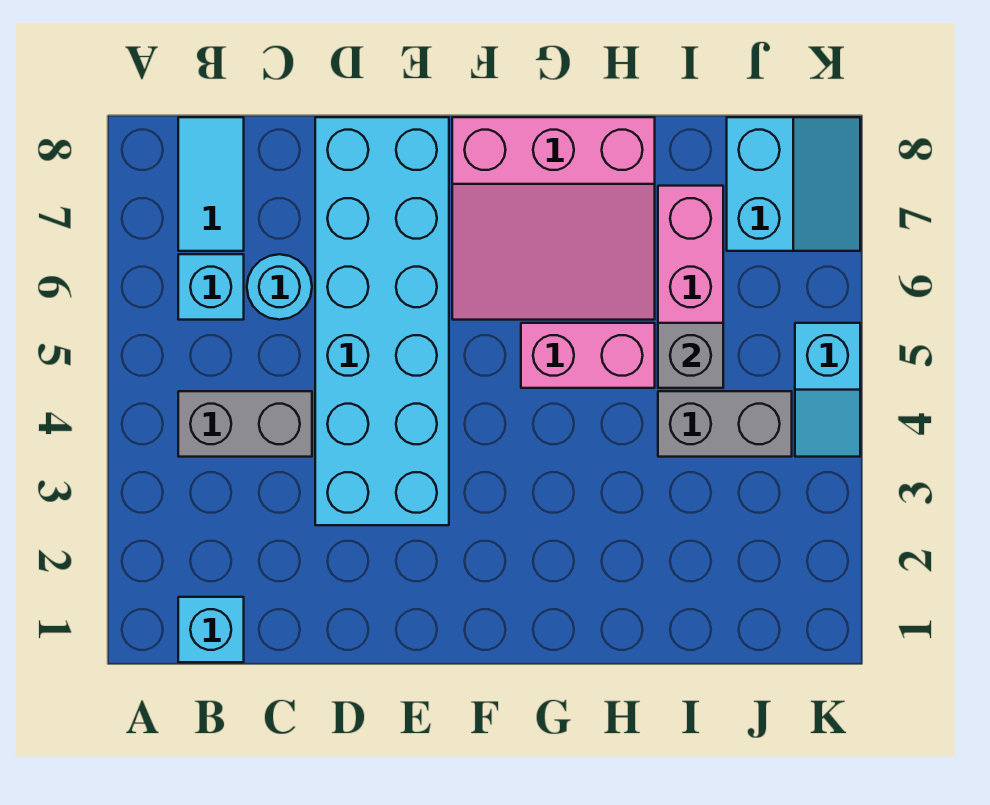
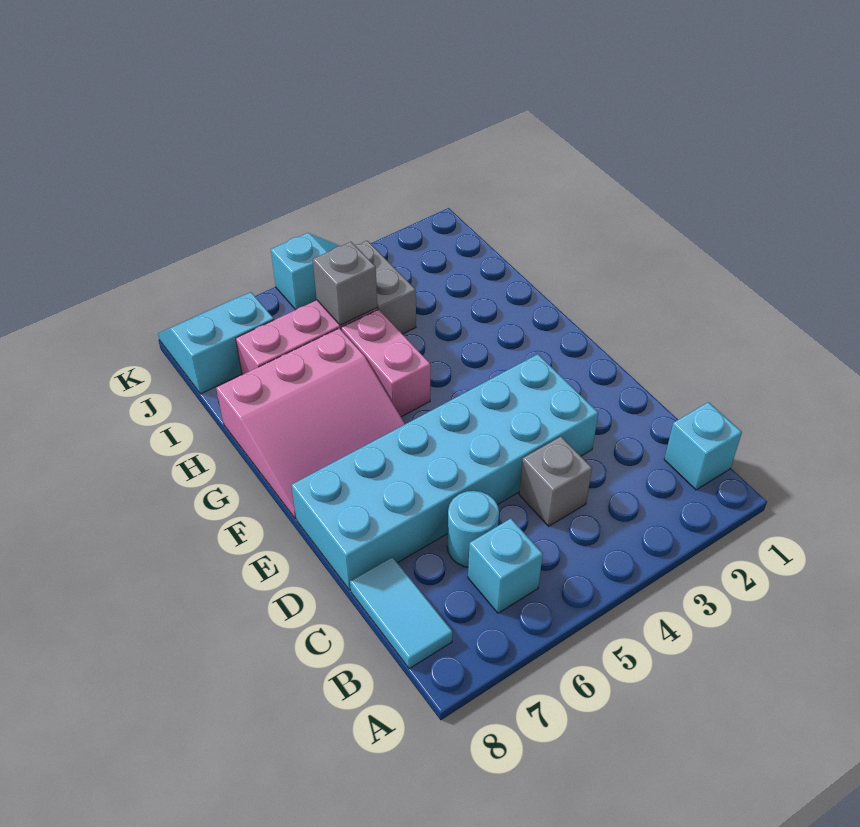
grey brick B4:C4 level 1 -> grey brick C4 level 1
cyan tile B7:B8 level 1 -> cyan tile B8:C8 level 1
pink slope F6:H8 level 1 top 8 -> pink slope F6:H8 level 1 top H

